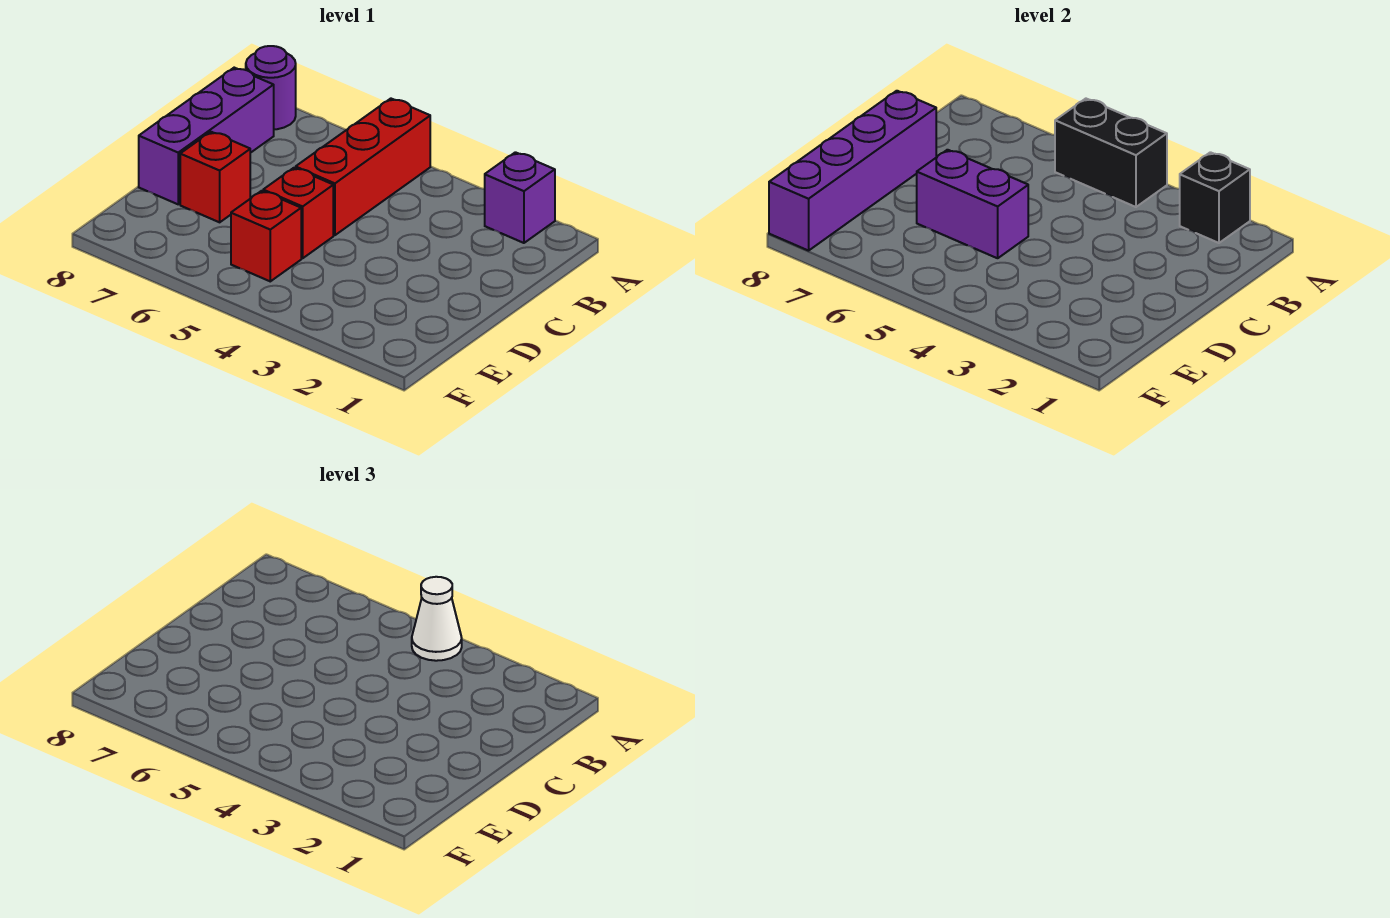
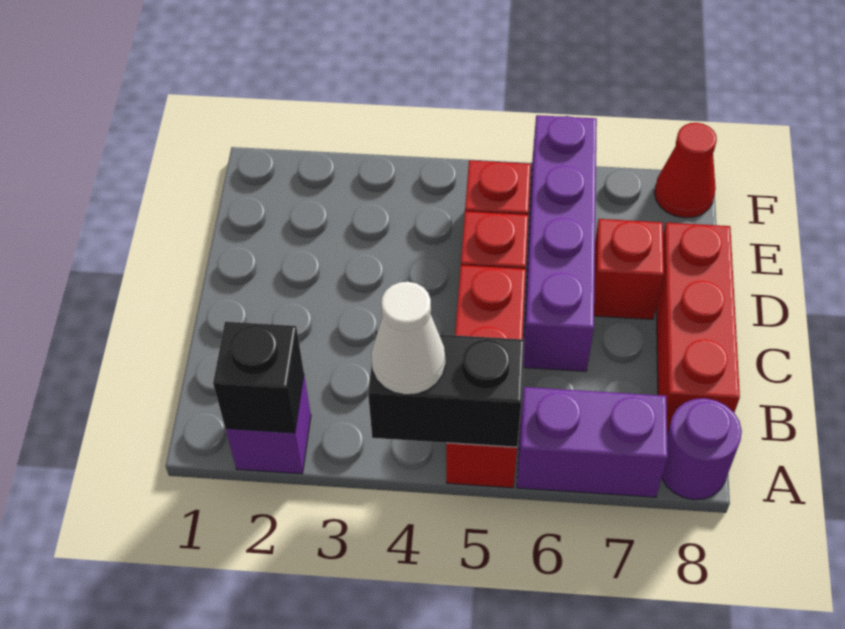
purple brick B8:D8 level 1 -> red brick B8:D8 level 1
purple brick C8:F8 level 2 -> purple brick C6:F6 level 1
purple brick D5:D6 level 2 -> purple brick A6:A7 level 1
none -> red cone F8 level 1

